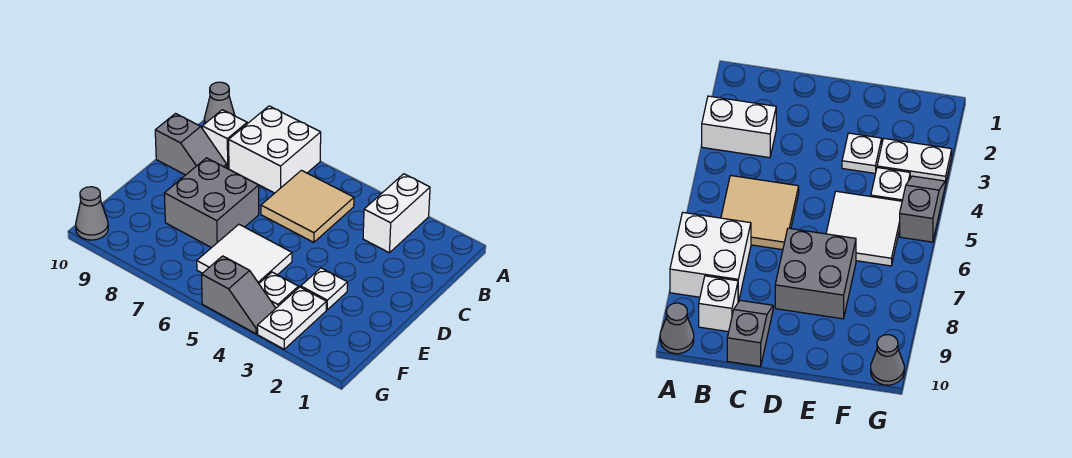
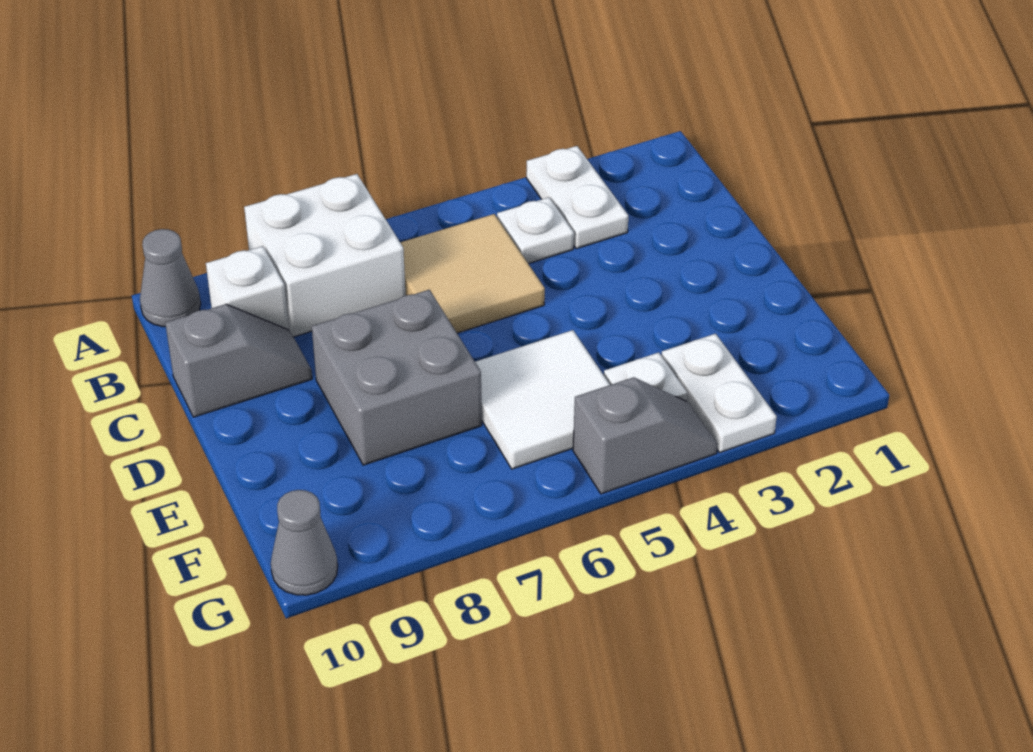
white brick A3:B3 level 1 -> white plate A3:B3 level 1
white plate E3 level 1 -> white plate B4 level 1

